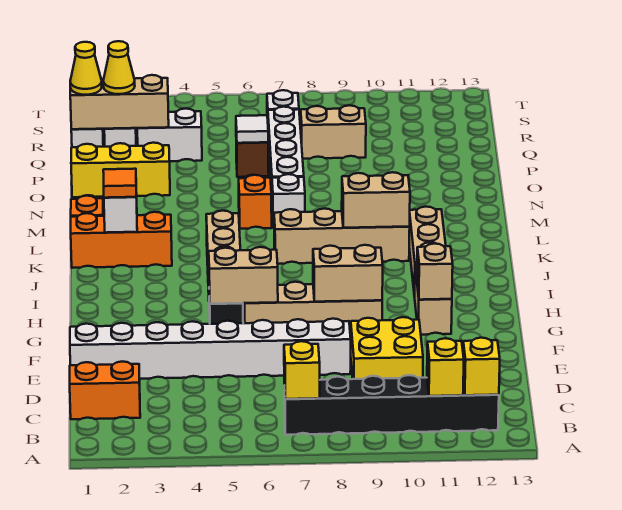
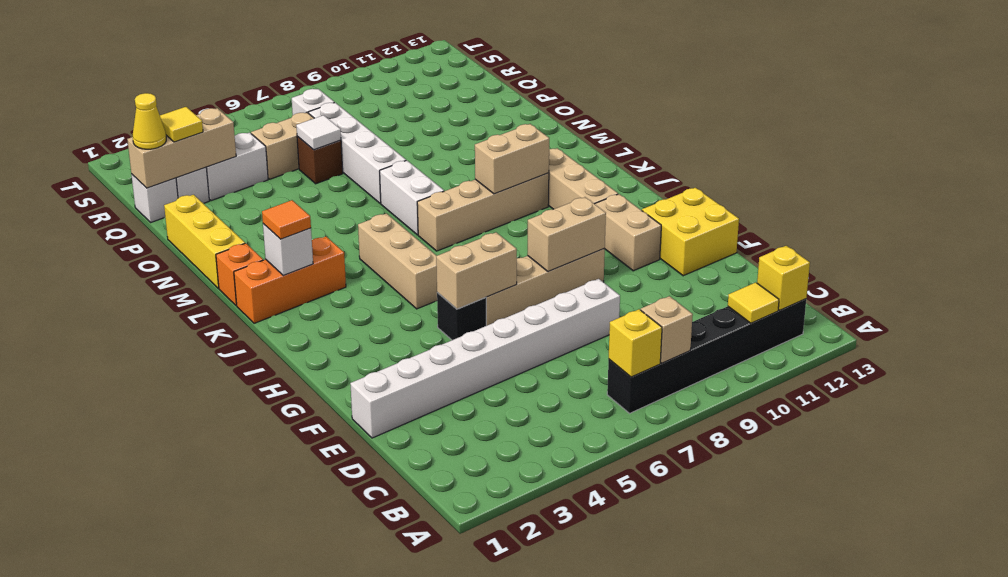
yellow brick B11 level 2 -> yellow tile B11 level 2
orange brick C1:C2 level 1 -> none
yellow brick D9:E10 level 1 -> yellow brick F12:G13 level 1
tan brick G11 level 2 -> tan brick B8 level 2
orange brick M6 level 1 -> none
white brick M7 level 1 -> white brick L7:M7 level 1
yellow brick O1:O3 level 1 -> yellow brick M1:O1 level 1
yellow cone Q2 level 3 -> yellow tile Q2 level 3
tan brick Q8:Q9 level 1 -> tan brick Q5:Q6 level 1

